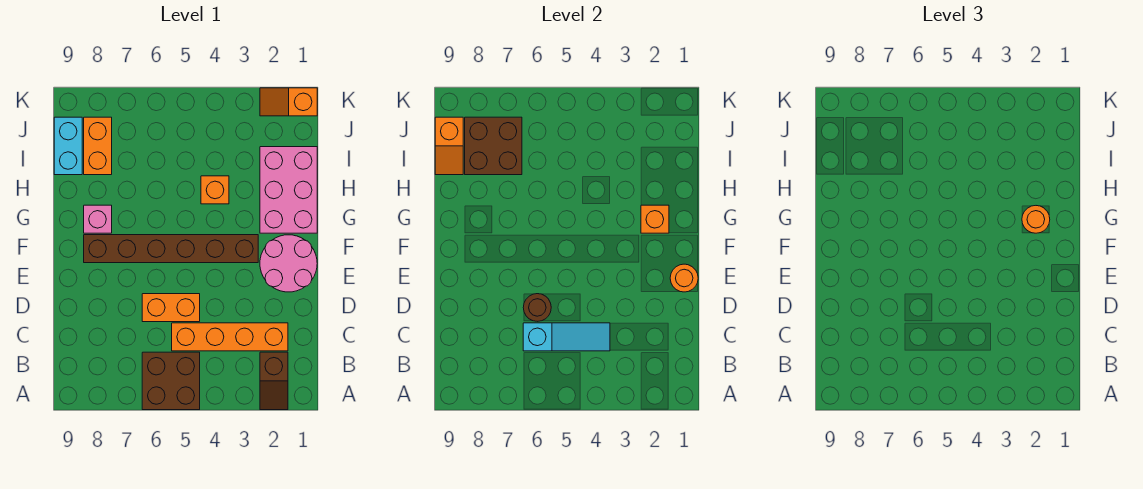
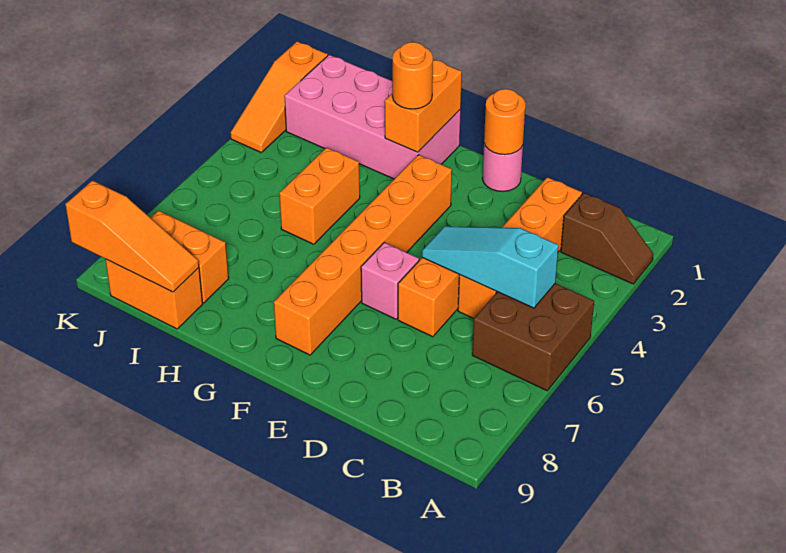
cyan slope C4:C6 level 2 top 6 -> cyan slope B5:D5 level 2 top B
brown round brick D6 level 2 -> none
pink round brick E1:F2 level 1 -> pink round brick E1 level 1
brown brick F3:F8 level 1 -> orange brick F3:F8 level 1
pink brick G1:I2 level 1 -> pink brick G1:J2 level 1
orange brick G2 level 2 -> orange brick G1:G2 level 2
pink brick G8 level 1 -> pink brick E6 level 1
orange brick H4 level 1 -> orange brick H4:H5 level 1
brown brick I7:J8 level 2 -> none
cyan brick I9:J9 level 1 -> orange brick I9:J9 level 1
orange slope I9:J9 level 2 top J -> orange slope I9:K9 level 2 top K
orange slope K1:K2 level 1 top 1 -> orange slope K1:K3 level 1 top 1

